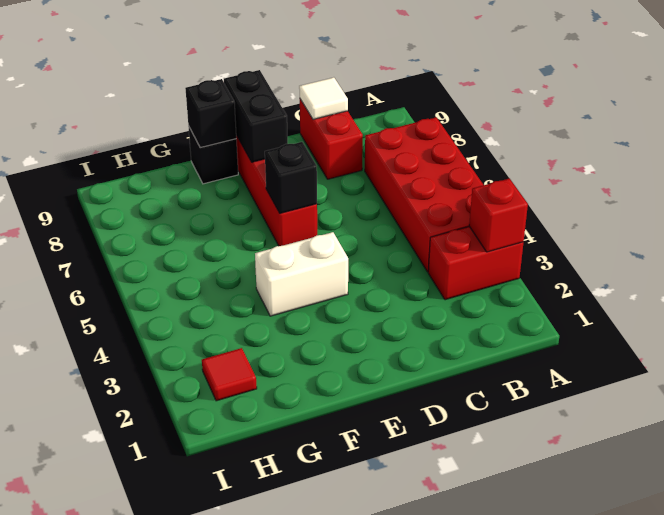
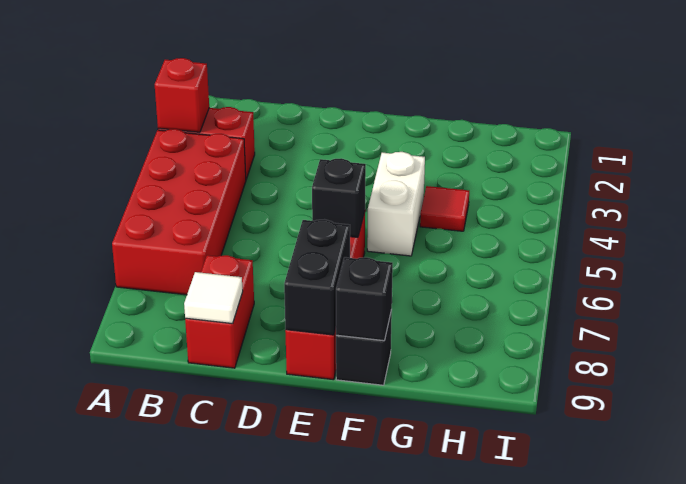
white brick E4:F4 level 1 -> white brick F4:F5 level 1
red tile H2 level 1 -> red tile G4 level 1

